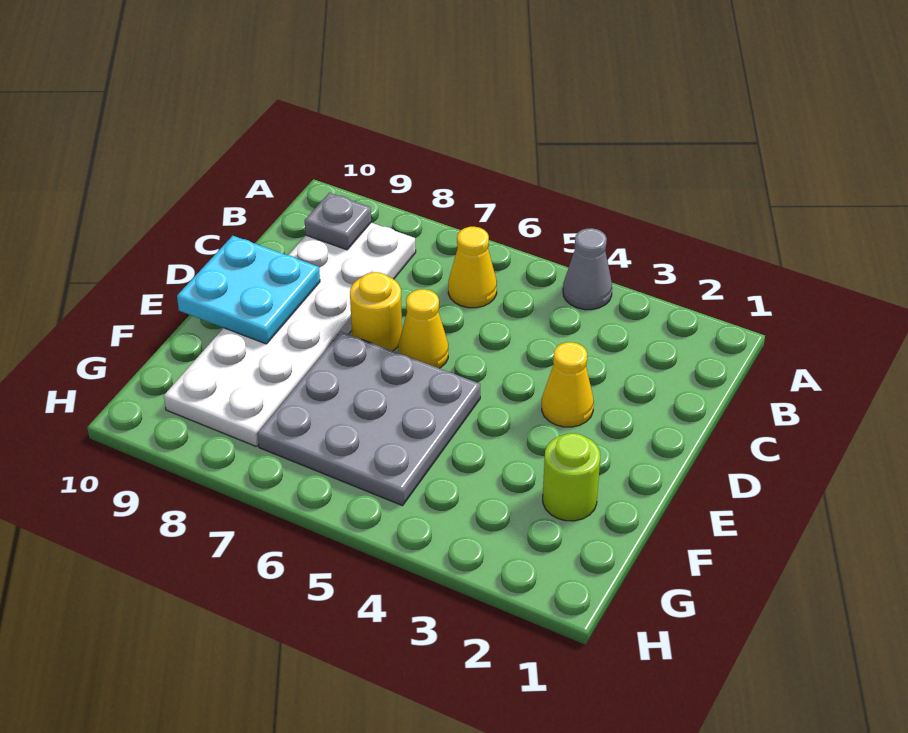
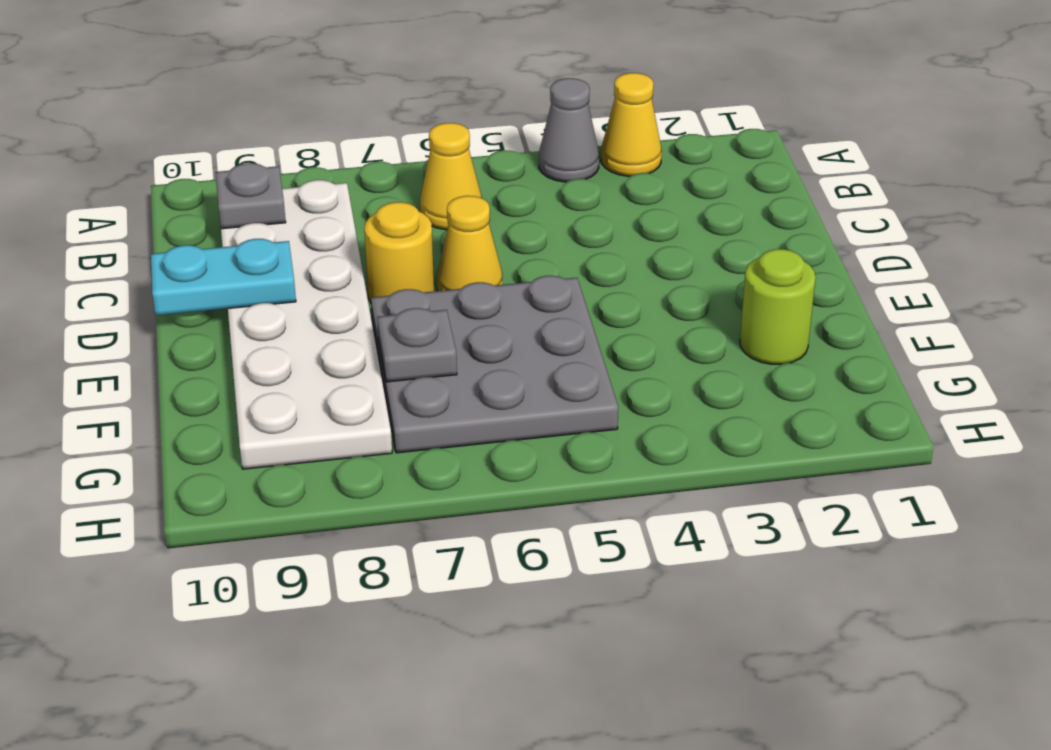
yellow cone D3 level 1 -> yellow cone A3 level 1
cyan plate D9:E10 level 2 -> cyan plate D9:D10 level 2
none -> grey plate F7 level 2

